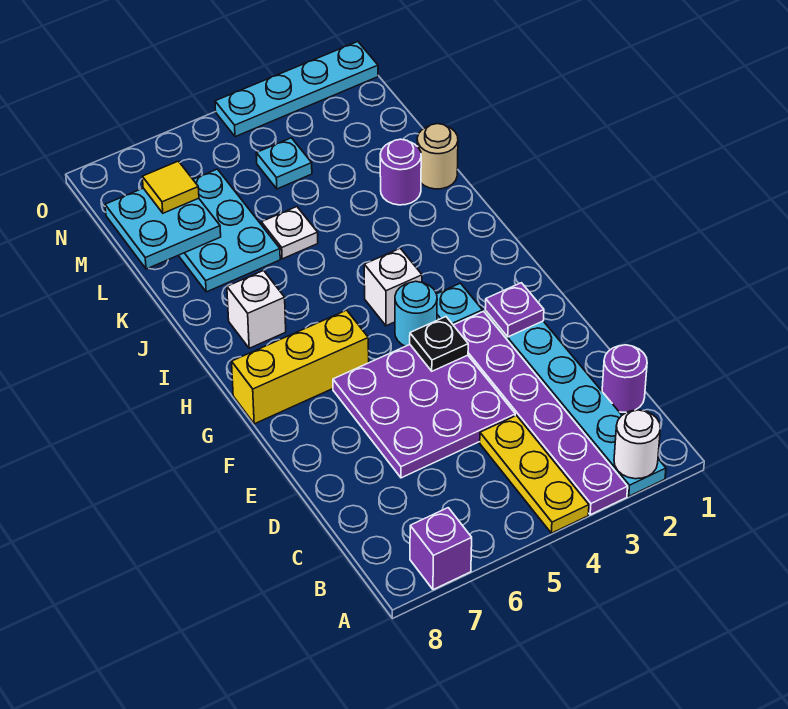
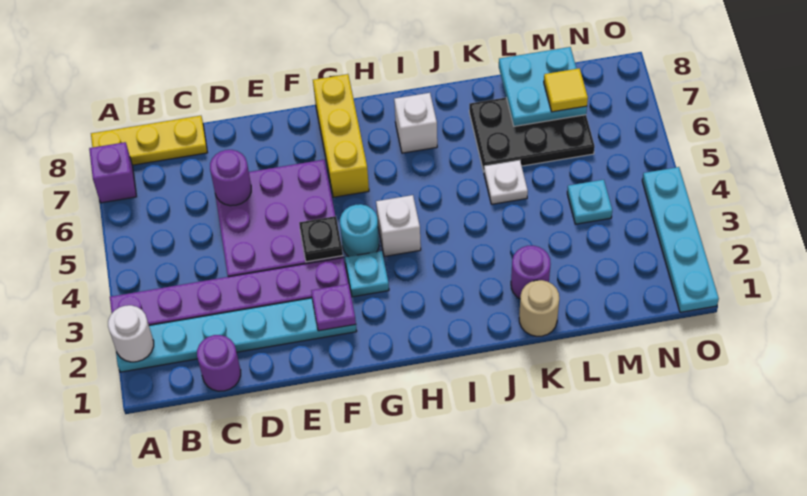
yellow plate A4:C4 level 1 -> yellow plate A8:C8 level 1
none -> purple round brick D6 level 2
cyan plate K6:M7 level 1 -> black plate K6:M7 level 1

